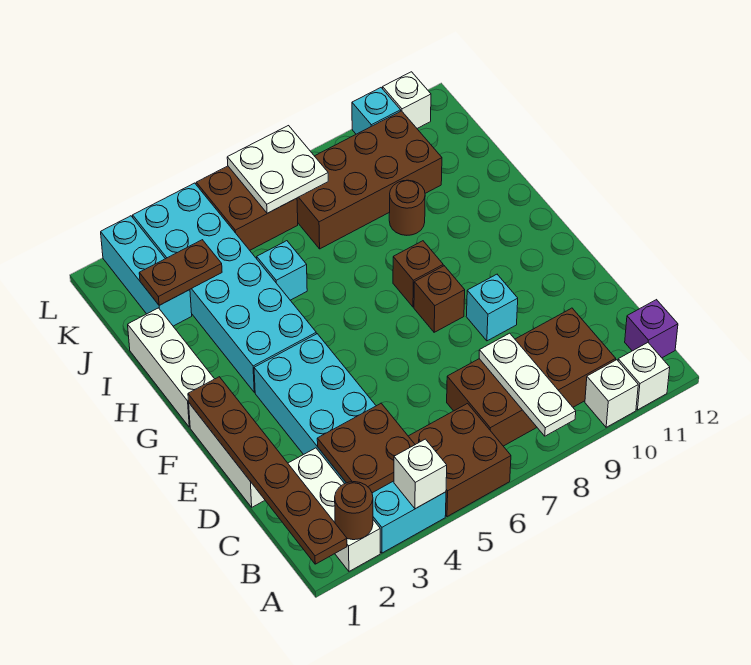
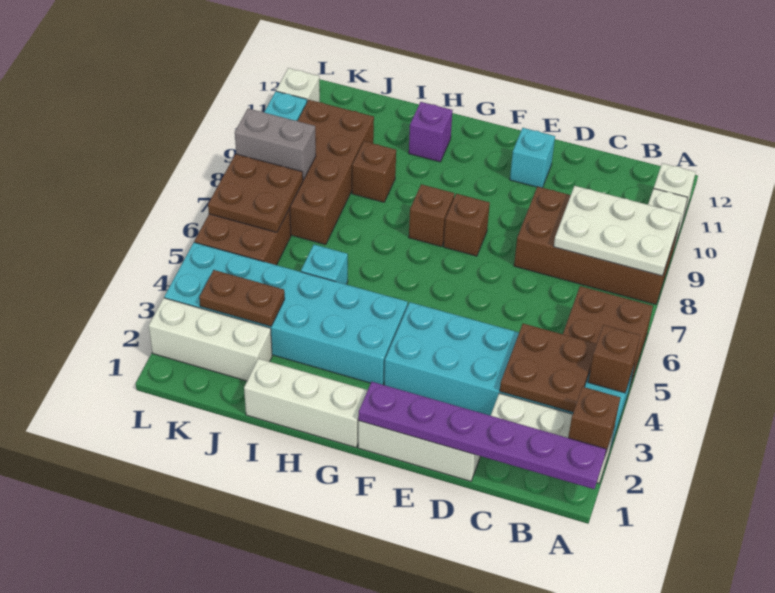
brown plate A1:F1 level 2 -> purple plate A1:F1 level 2
brown round brick A2 level 2 -> brown brick A2 level 2
white brick A4 level 2 -> brown brick A4 level 2
white plate A8:C8 level 2 -> white plate A8:C9 level 2
brown brick B7:C10 level 1 -> brown brick A8:D9 level 1
purple brick B12 level 1 -> purple brick H11 level 1
cyan brick E9 level 1 -> cyan brick E11 level 1
brown round brick I9 level 1 -> brown brick I9 level 1
cyan brick J2:L2 level 1 -> white brick J2:L2 level 1
brown plate J2:J3 level 2 -> brown plate J3:K3 level 2
white plate K6:L7 level 2 -> brown plate K6:L7 level 2
none -> grey brick K8:L8 level 2

